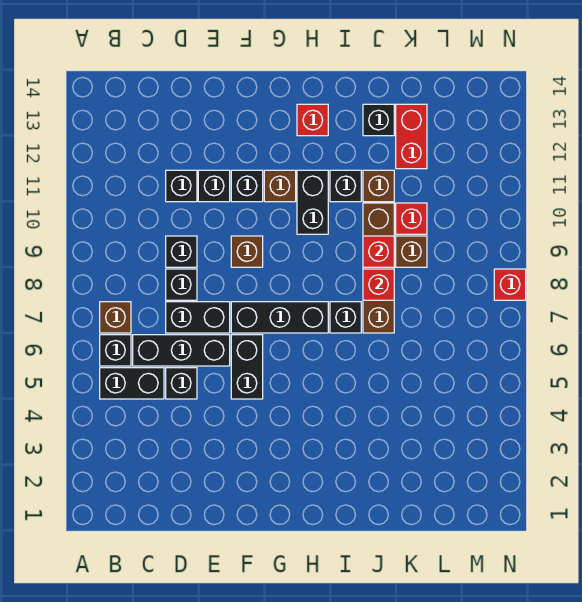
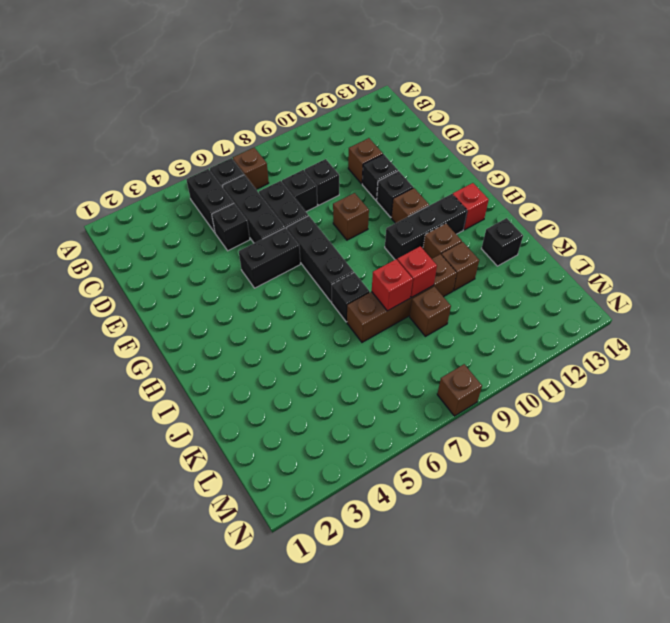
black brick D11 level 1 -> brown brick D11 level 1
black brick H10:H11 level 1 -> black brick H10:H12 level 1
black brick I11 level 1 -> brown brick I11 level 1
red brick K10 level 1 -> none
red brick K12:K13 level 1 -> none
red brick N8 level 1 -> brown brick N8 level 1

